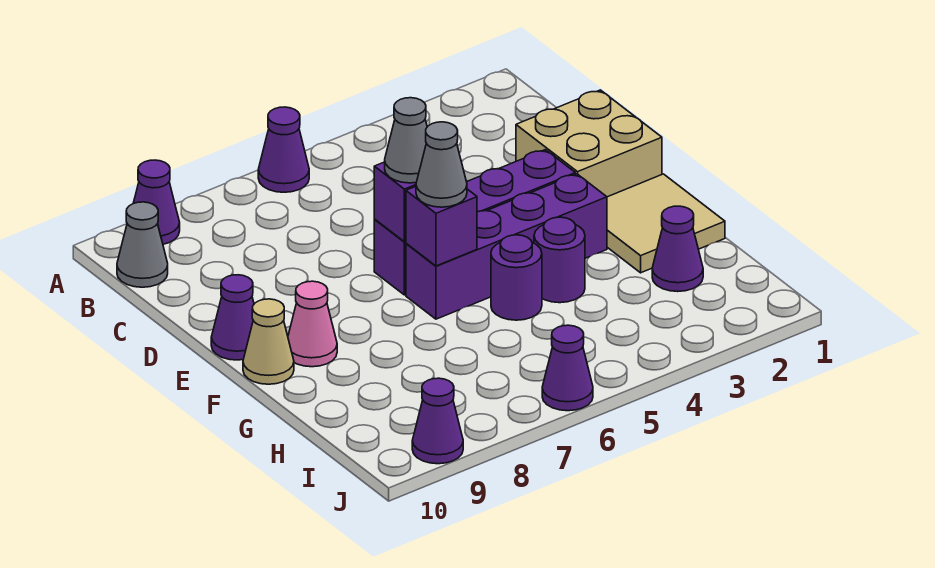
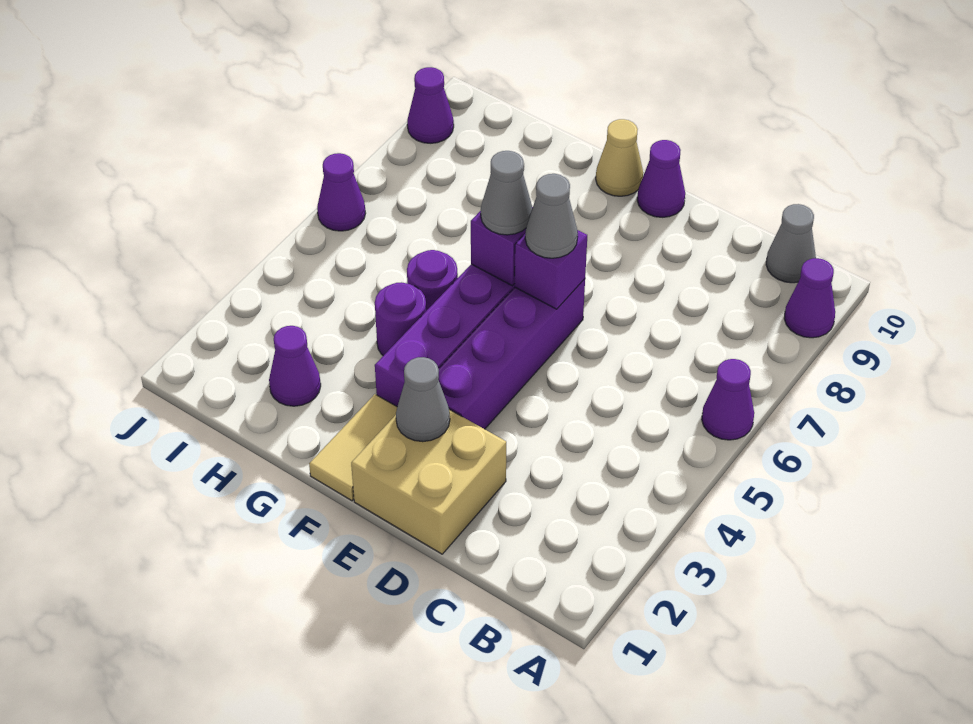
none -> grey cone E2 level 2
tan tile F1:G2 level 1 -> tan tile F1:F2 level 1
pink cone F9 level 1 -> none

